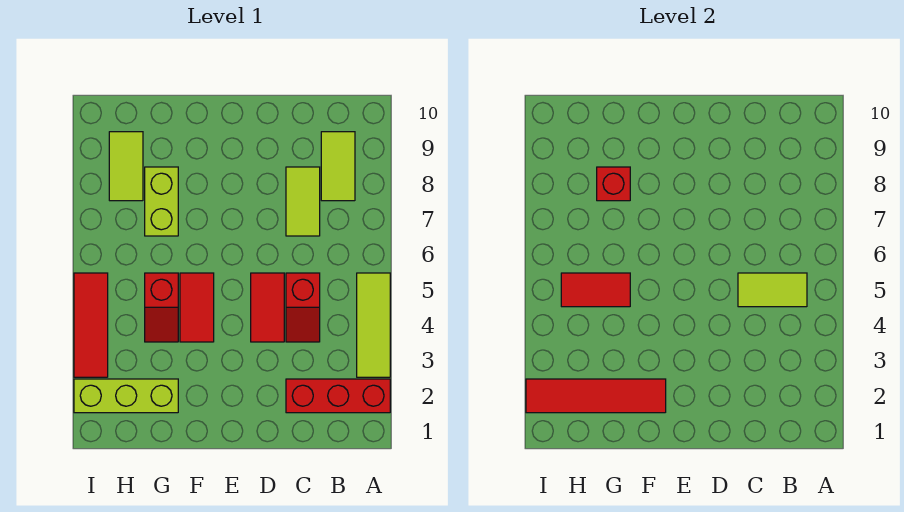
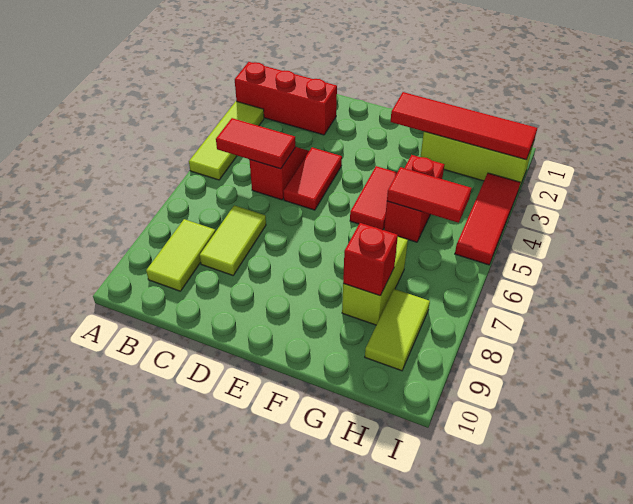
lime tile B5:C5 level 2 -> red tile B5:C5 level 2
red slope G4:G5 level 1 top 5 -> red brick G4:G5 level 1

